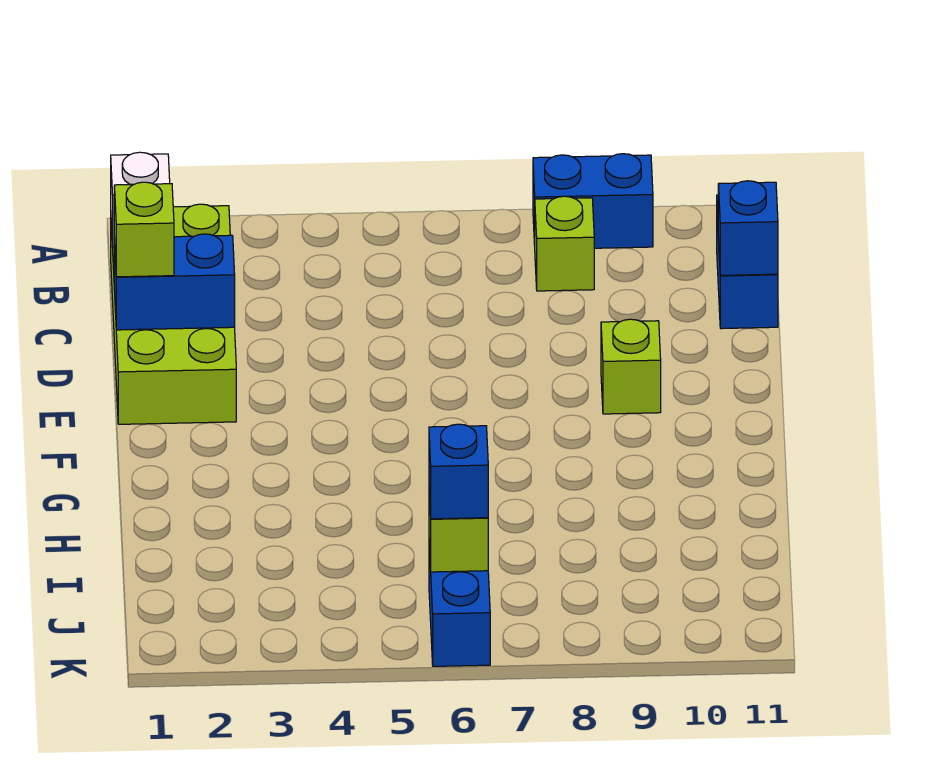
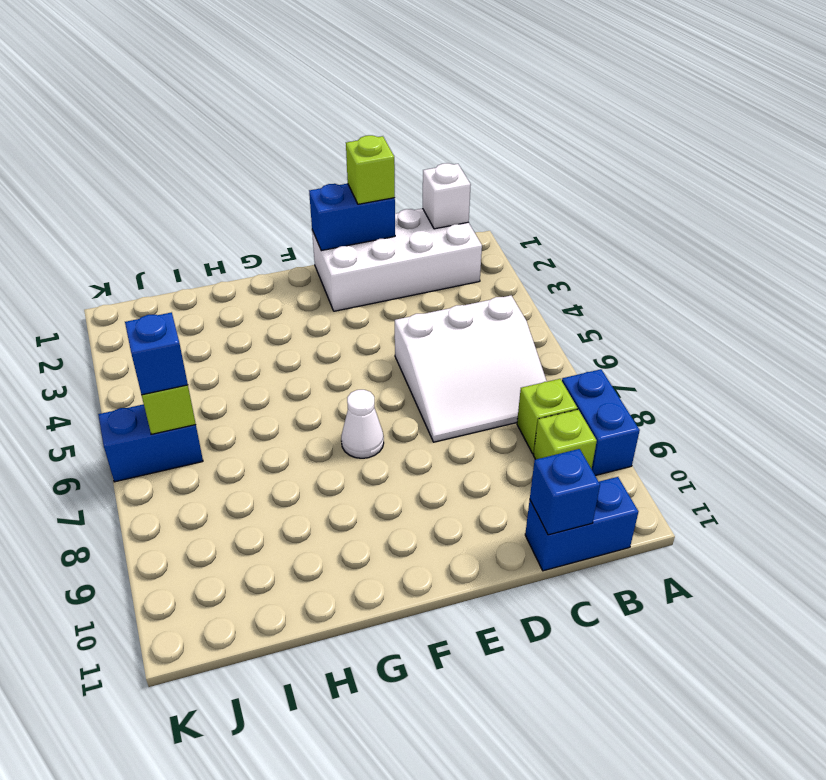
lime brick B1:E2 level 1 -> white brick B1:E2 level 1
none -> white slope B5:D7 level 1 top 5
blue brick D1:D2 level 2 -> blue brick D1:E1 level 2
lime brick E9 level 1 -> lime brick B9 level 1
none -> white cone F7 level 1

